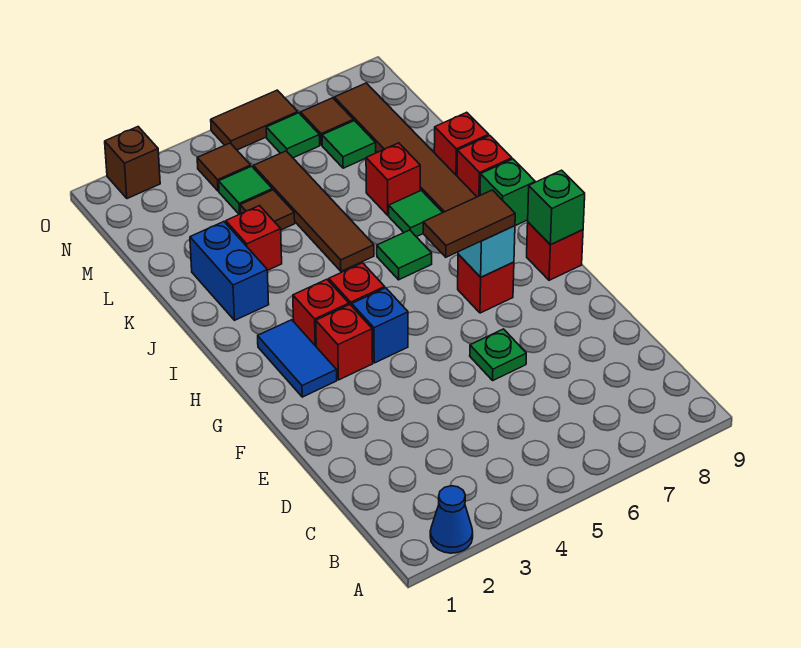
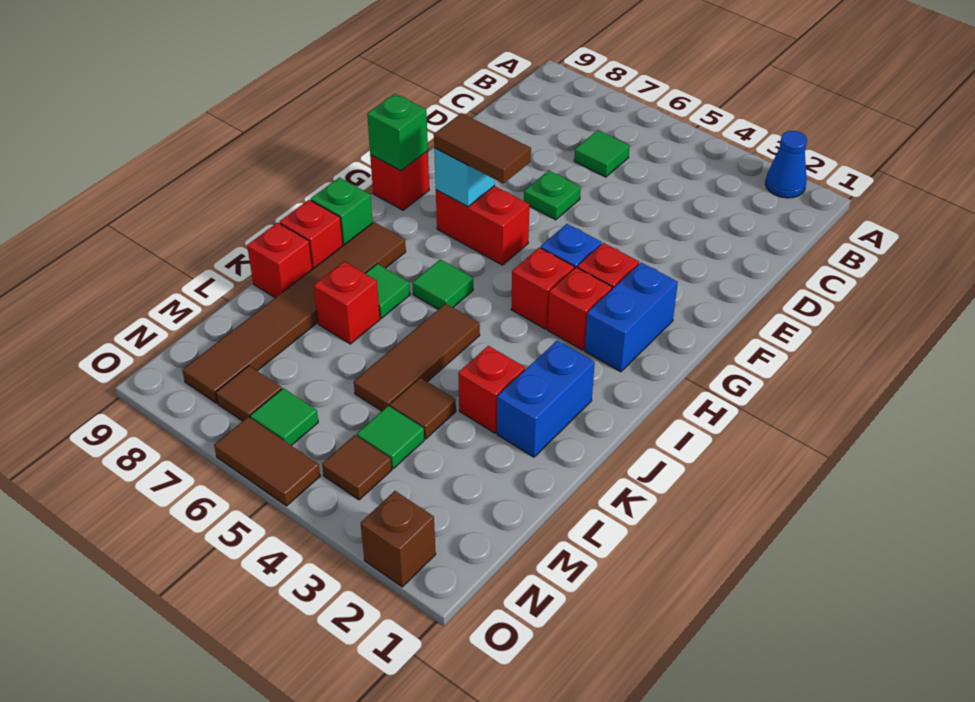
blue tile G2:H2 level 1 -> blue brick G2:H2 level 1
red brick G7 level 1 -> red brick G6:G7 level 1
brown tile J5:M5 level 1 -> brown tile J5:L5 level 1
green tile M7 level 1 -> green tile C6 level 1

